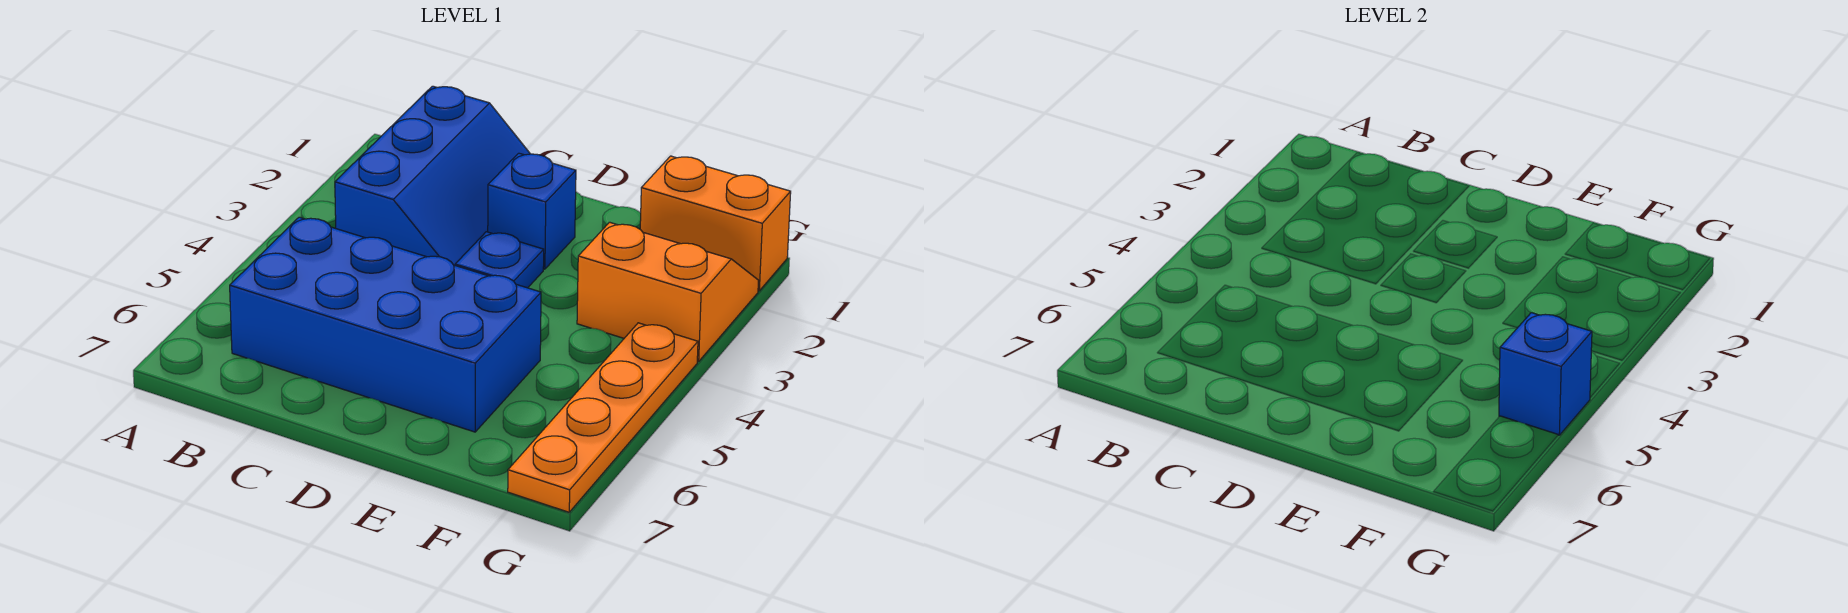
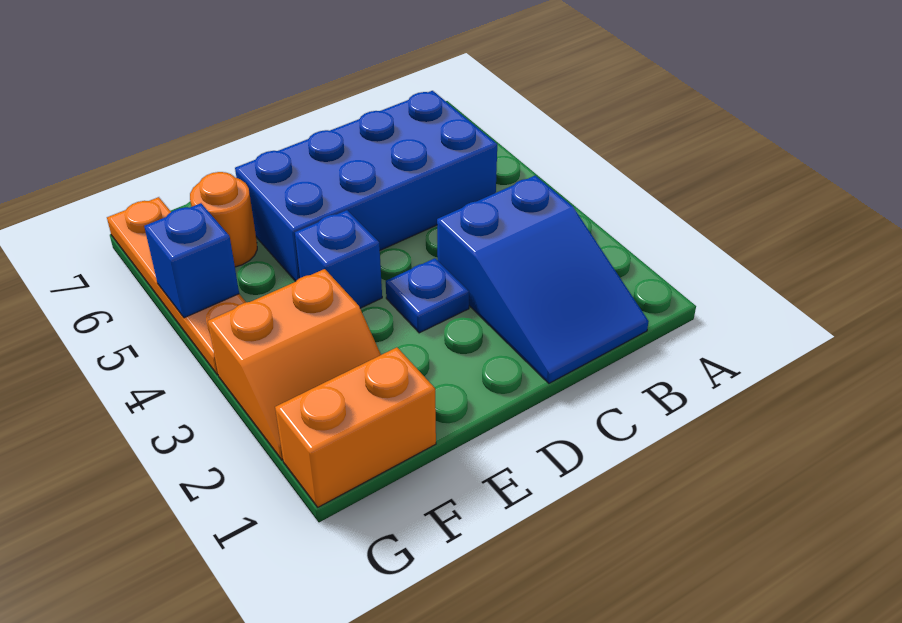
blue slope B1:C3 level 1 top B -> blue slope B1:C3 level 1 top 3
blue brick D2 level 1 -> blue brick E4 level 1
none -> orange round brick F6 level 1

